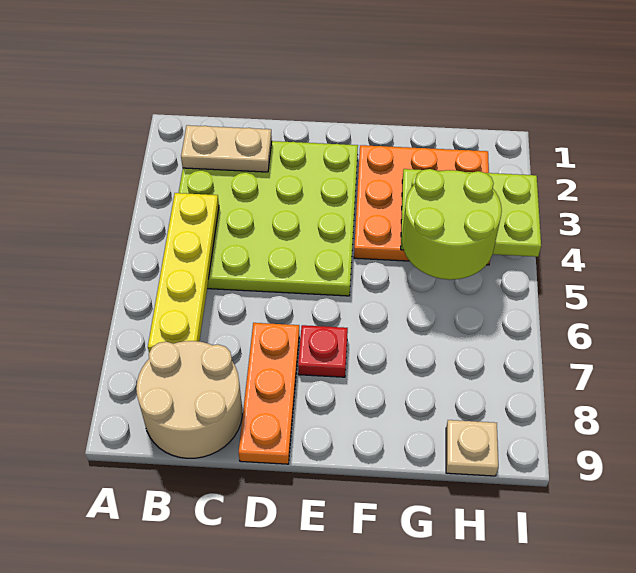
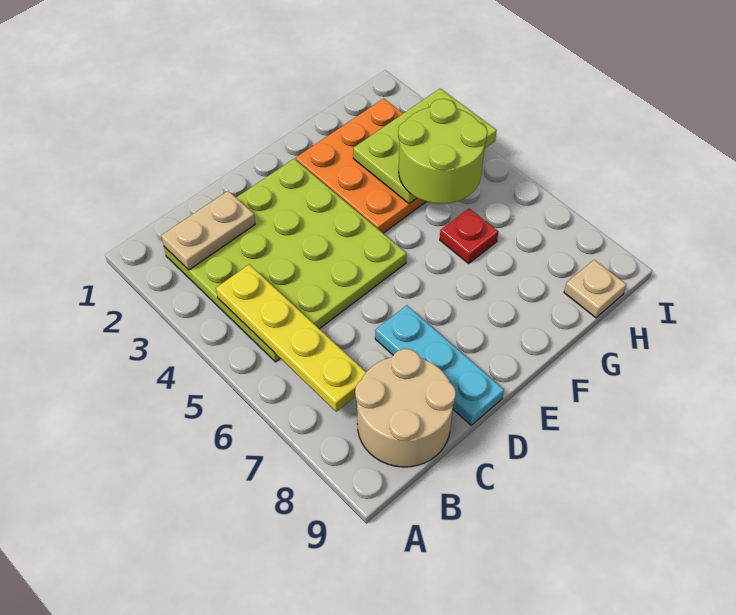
orange plate D7:D9 level 1 -> cyan plate D7:D9 level 1
red plate E7 level 1 -> red plate G6 level 1

